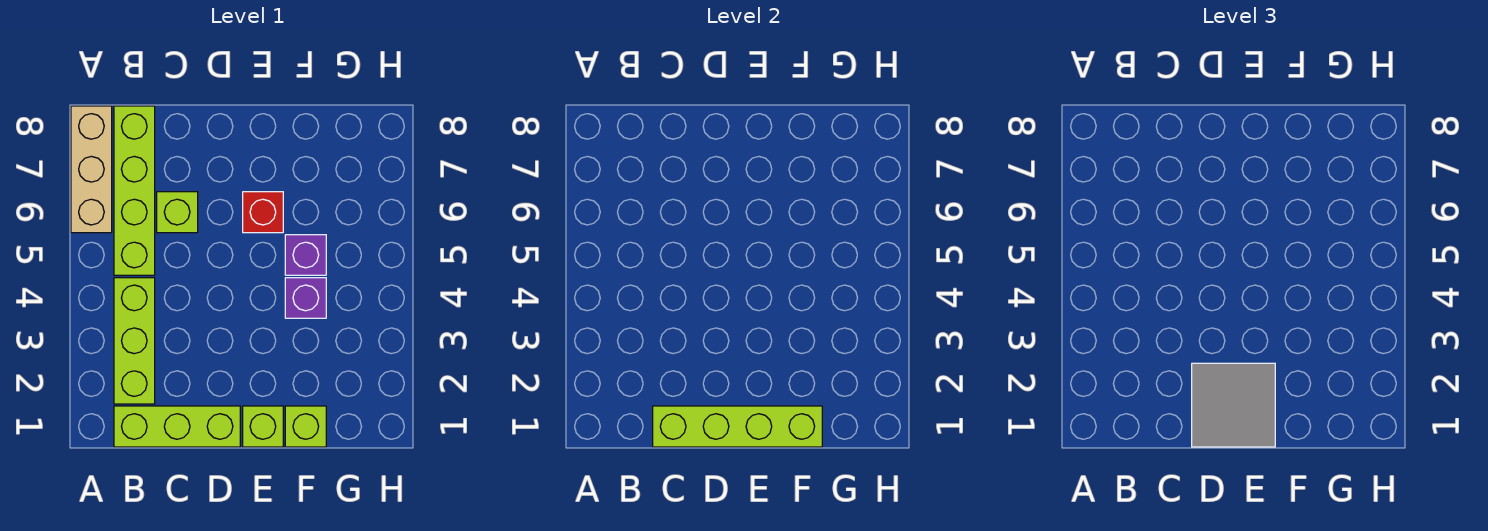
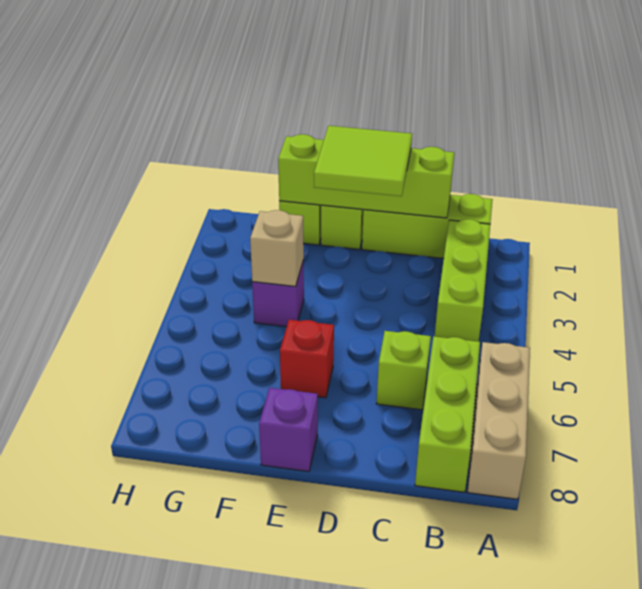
lime brick B5:B8 level 1 -> lime brick B6:B8 level 1
grey tile D1:E2 level 3 -> lime tile D1:E2 level 3
none -> tan brick F4 level 2
purple brick F5 level 1 -> purple brick E8 level 1

